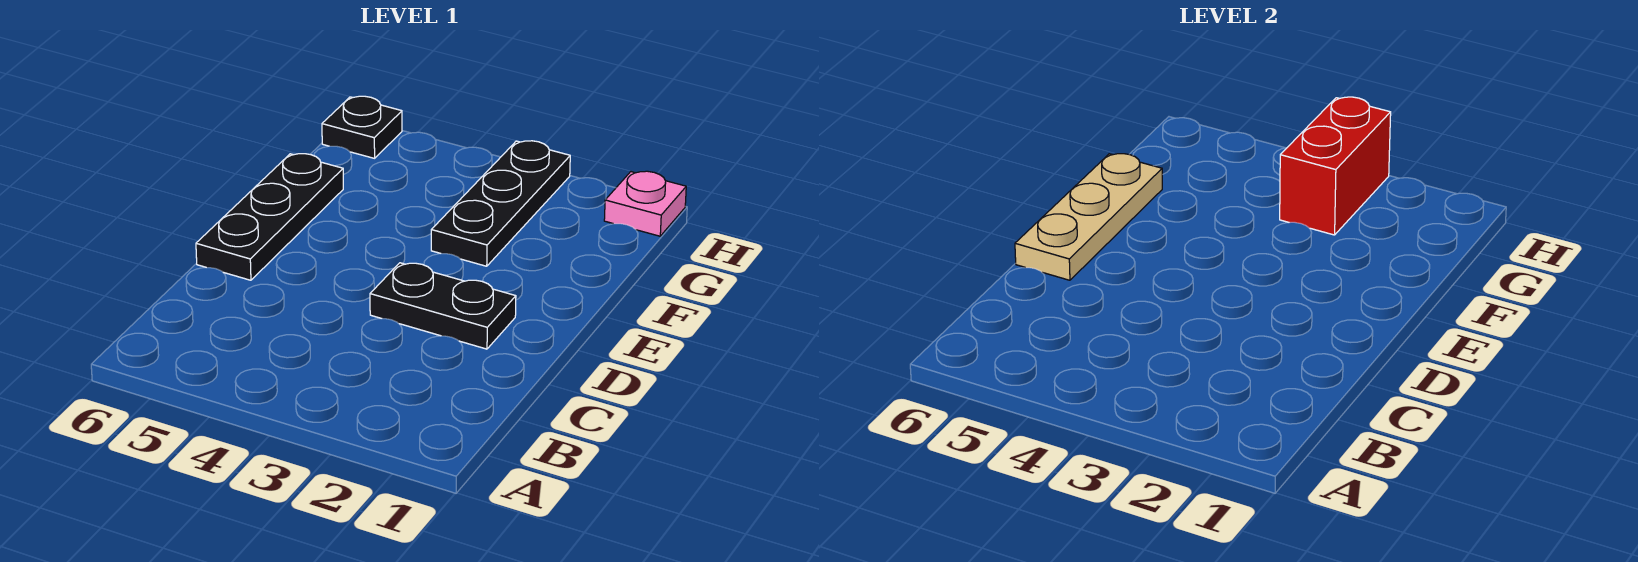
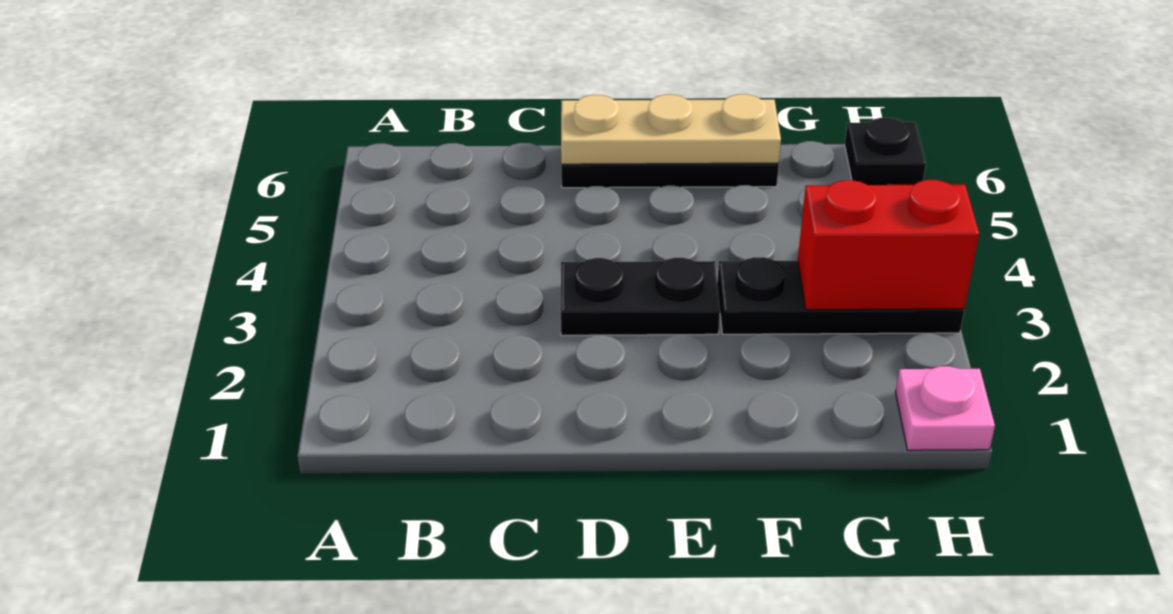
black plate D2:D3 level 1 -> black plate D3:E3 level 1

